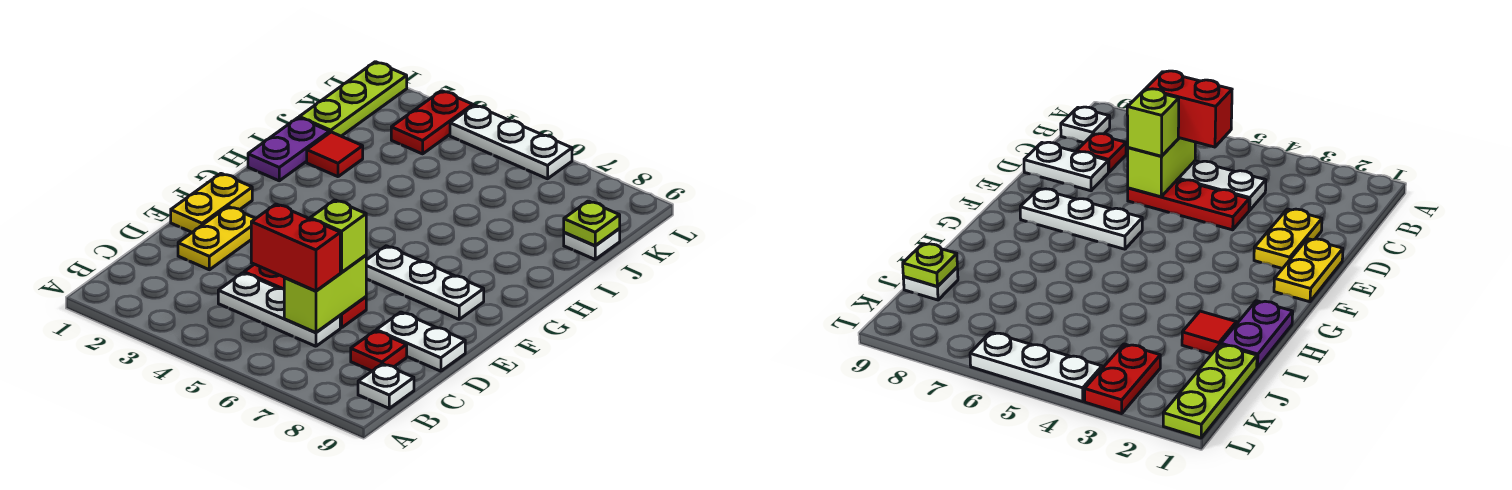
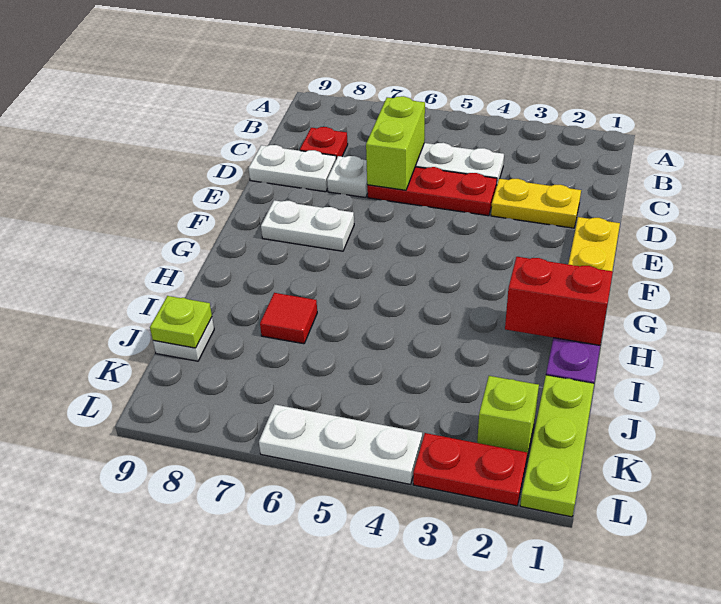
white plate B9 level 1 -> white plate D7 level 1
red brick C5:C6 level 3 -> red brick H1:H2 level 2
yellow plate D2:E2 level 1 -> yellow plate D2:D3 level 1
lime brick D6 level 3 -> lime brick K2 level 1
white plate F6:F8 level 1 -> white plate F7:F8 level 1
red tile I2 level 1 -> red tile I7 level 1
red plate K3:L3 level 1 -> red plate L2:L3 level 1

